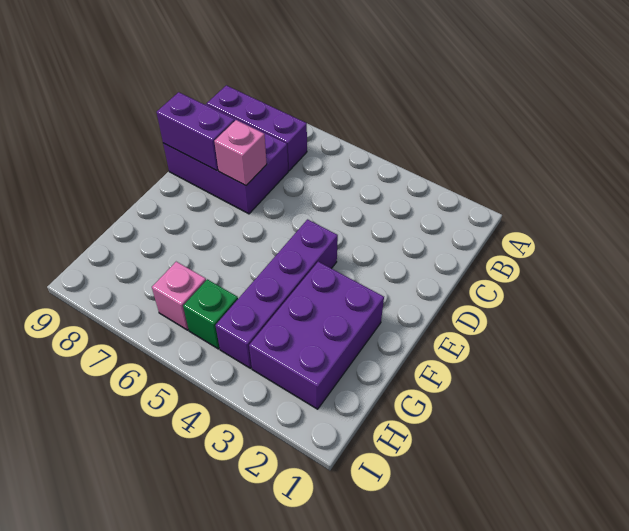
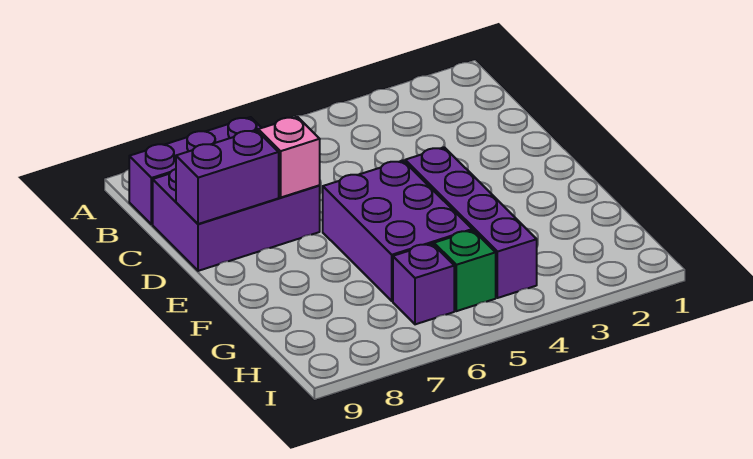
purple brick F2:H3 level 1 -> purple brick E5:G6 level 1
pink brick H6 level 1 -> purple brick H6 level 1

